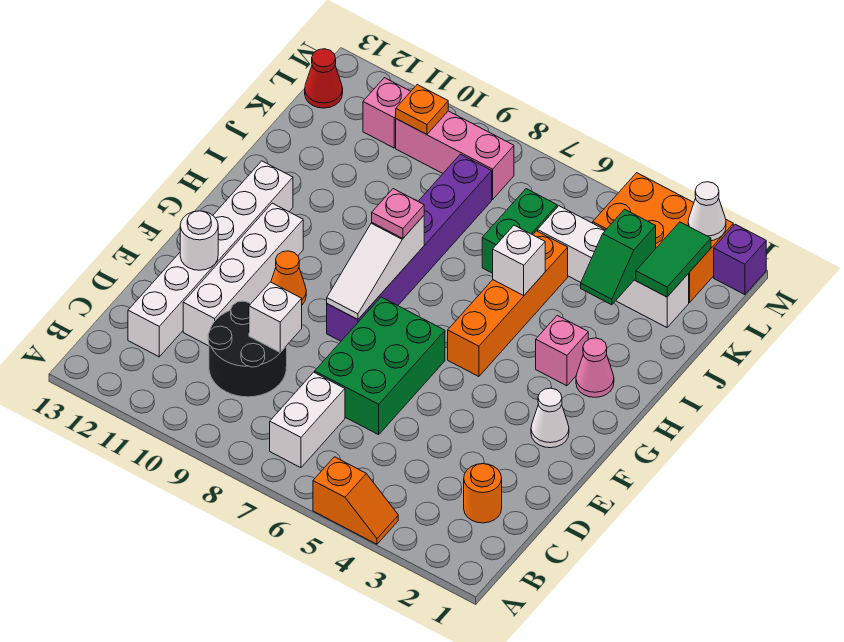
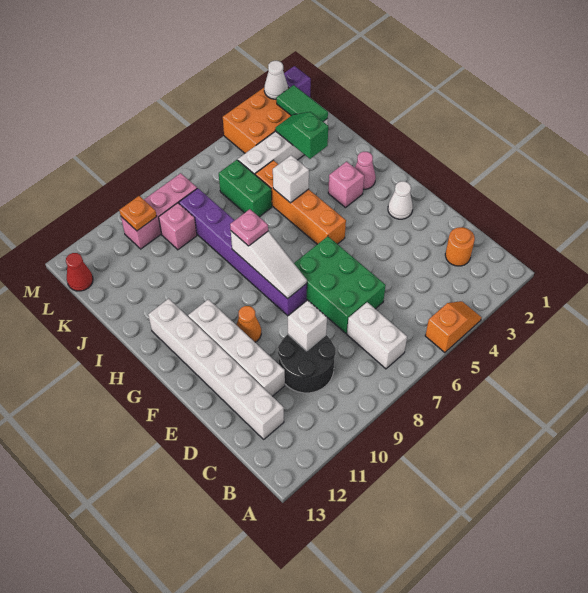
white round brick E12 level 2 -> none
green slope J3:K3 level 2 top K -> green slope J3:K3 level 2 top J
pink brick L11 level 1 -> pink brick K9 level 1

